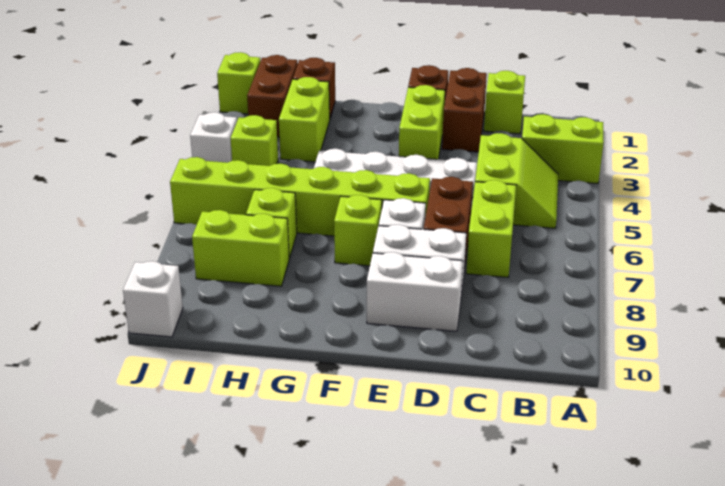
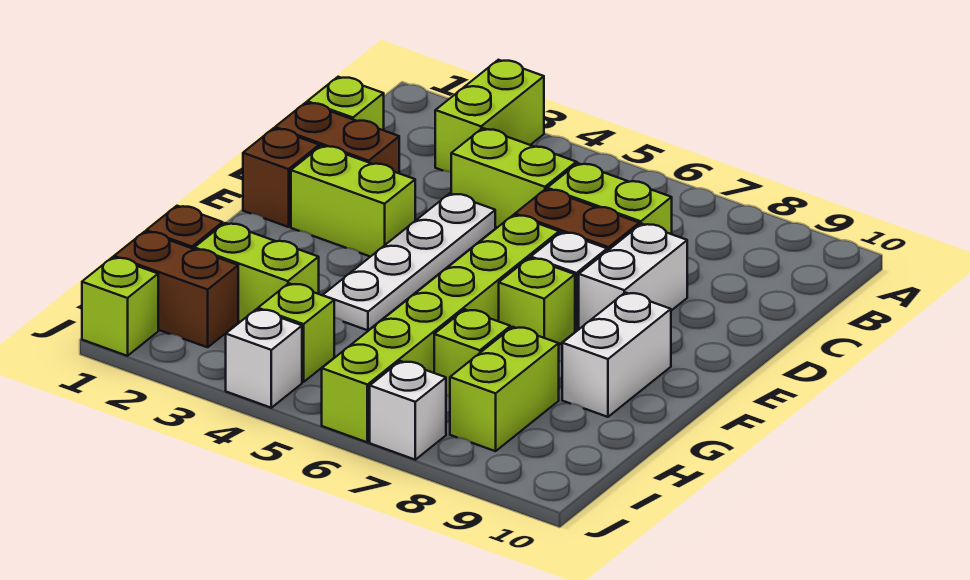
white brick D9:E9 level 1 -> white brick F9:G9 level 1
white brick J10 level 1 -> white brick J7 level 1

